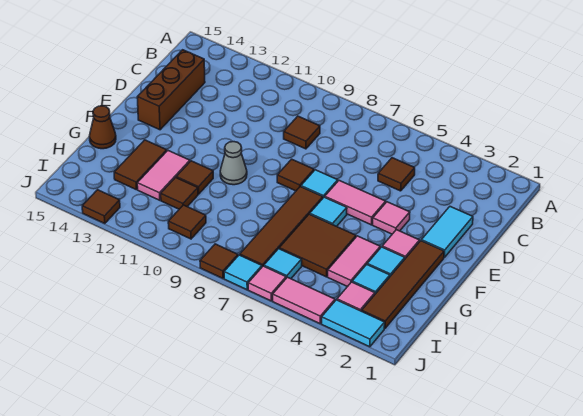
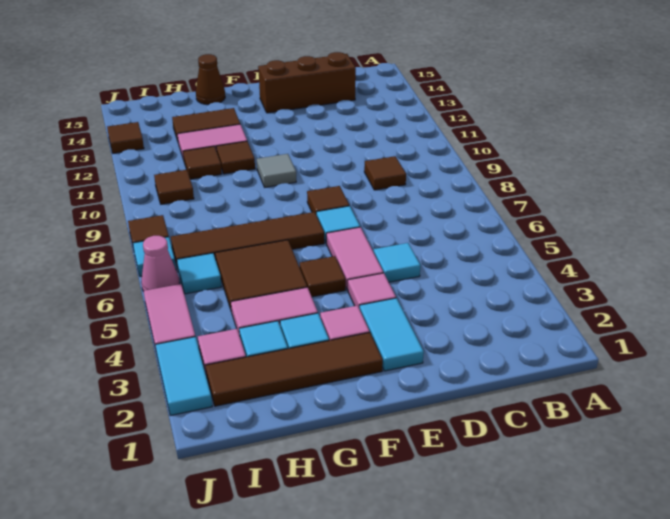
brown tile C5 level 1 -> brown tile F5 level 1
cyan tile D2:E2 level 1 -> cyan tile E2:E3 level 1
cyan tile F6 level 1 -> cyan tile D5 level 1
grey cone F10 level 1 -> grey tile F10 level 1
pink tile J6 level 1 -> pink cone J6 level 1

